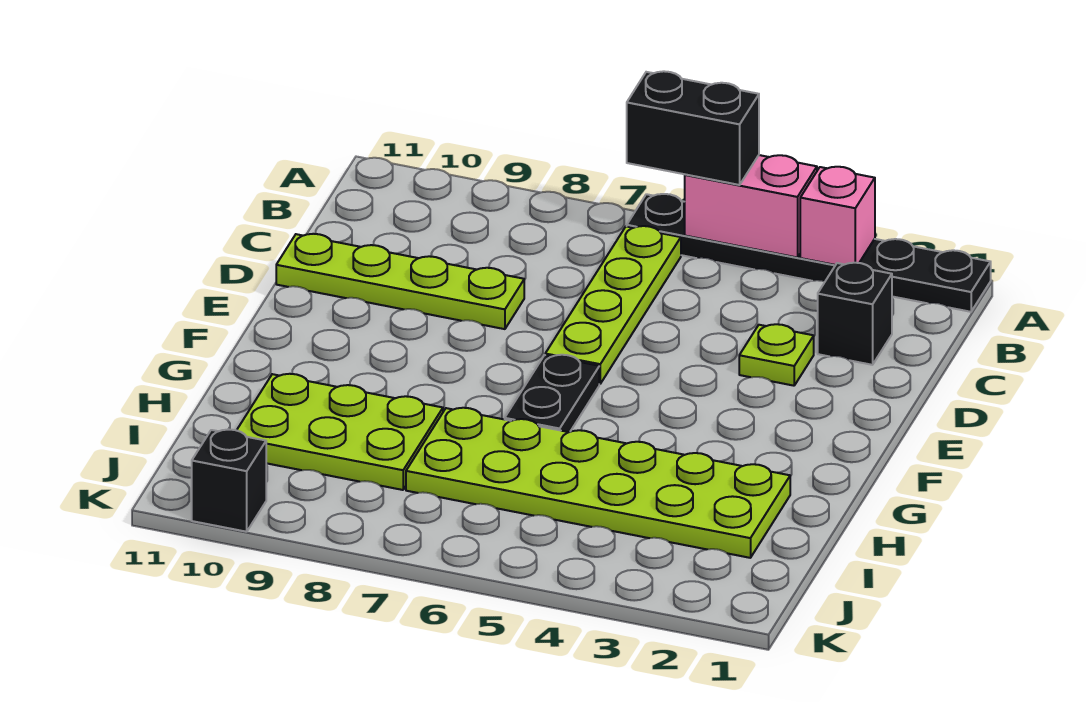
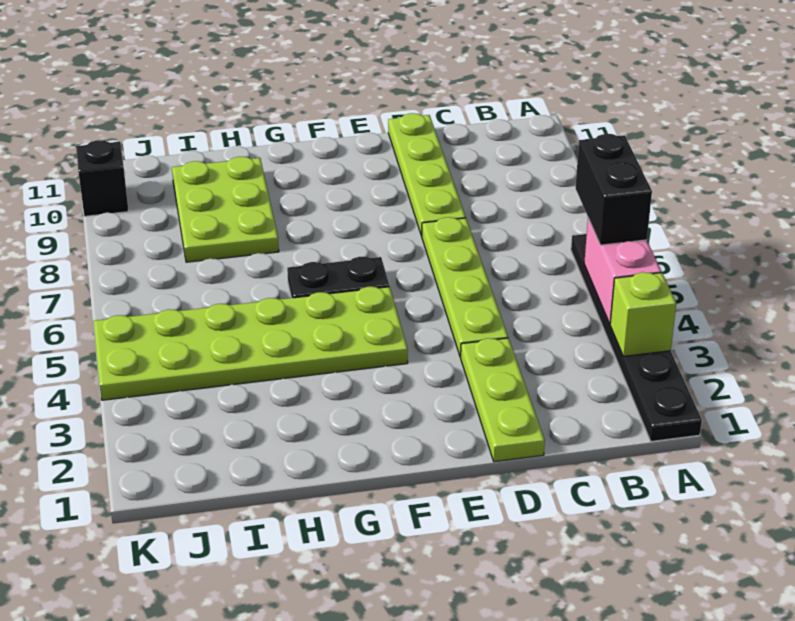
pink brick A3 level 2 -> lime brick A3 level 2
lime plate B6:E6 level 1 -> lime plate D4:D7 level 1
black brick C2 level 1 -> none
lime plate D3 level 1 -> lime plate D1:D3 level 1
lime plate H2:I7 level 1 -> lime plate F4:K5 level 1

